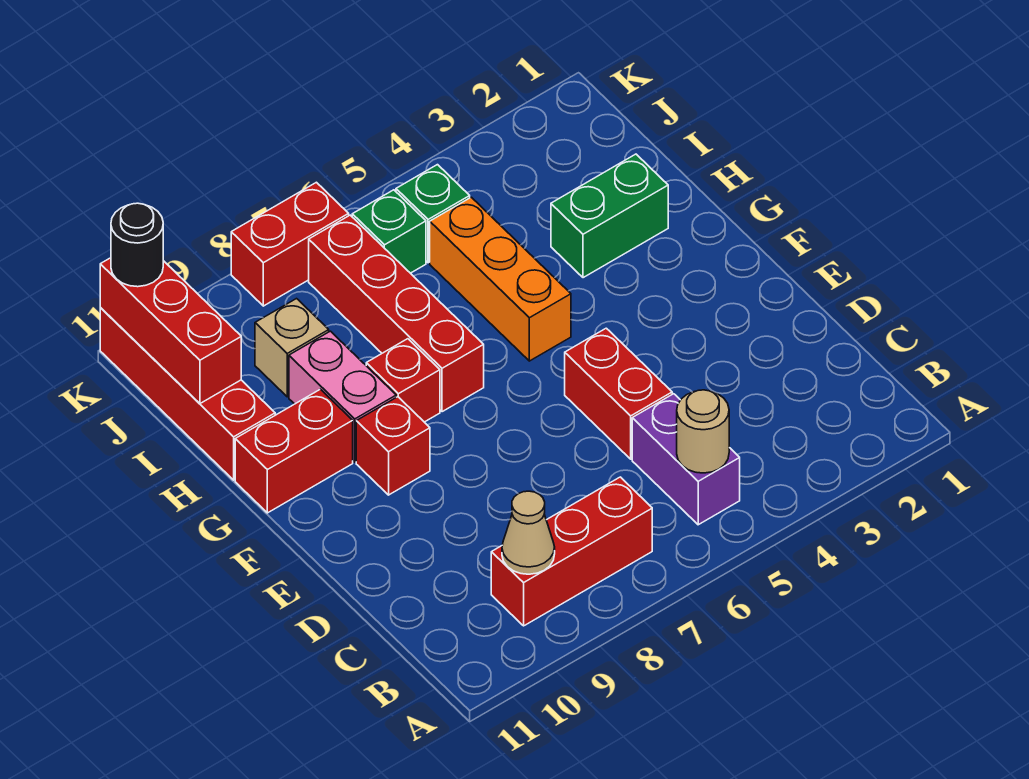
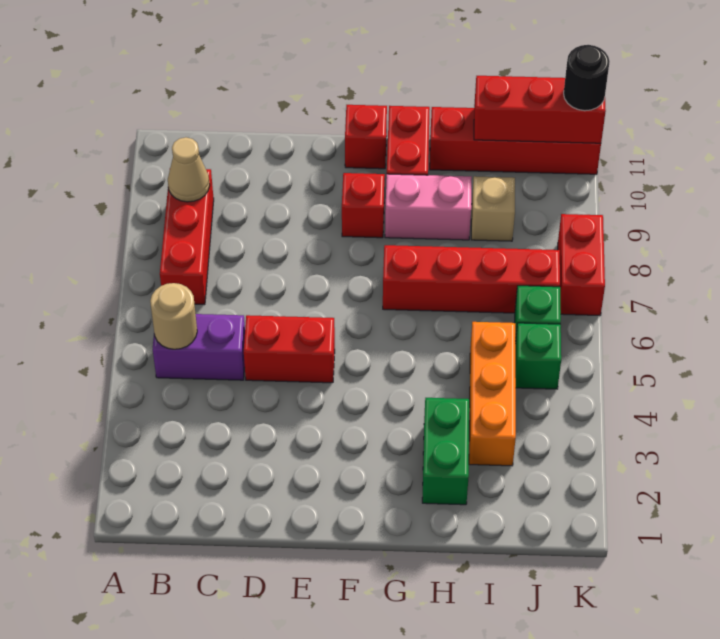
orange brick G5:I5 level 1 -> orange brick I3:I5 level 1
red brick G8 level 1 -> red brick F11 level 1

